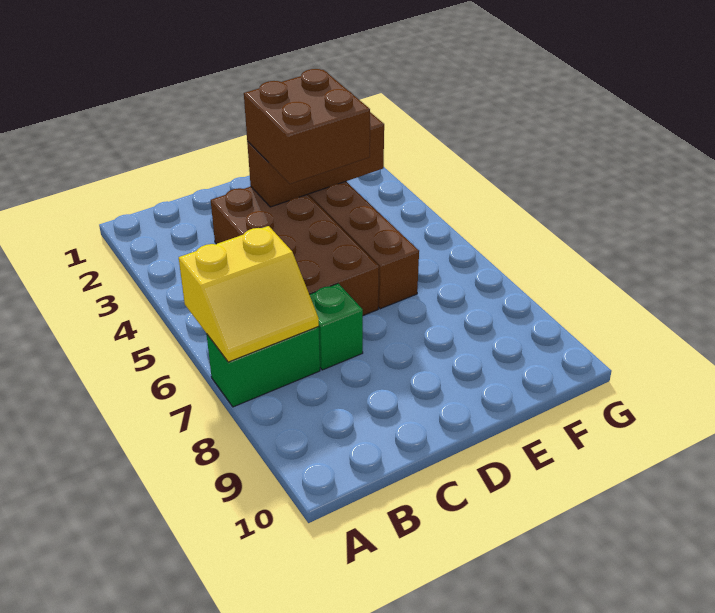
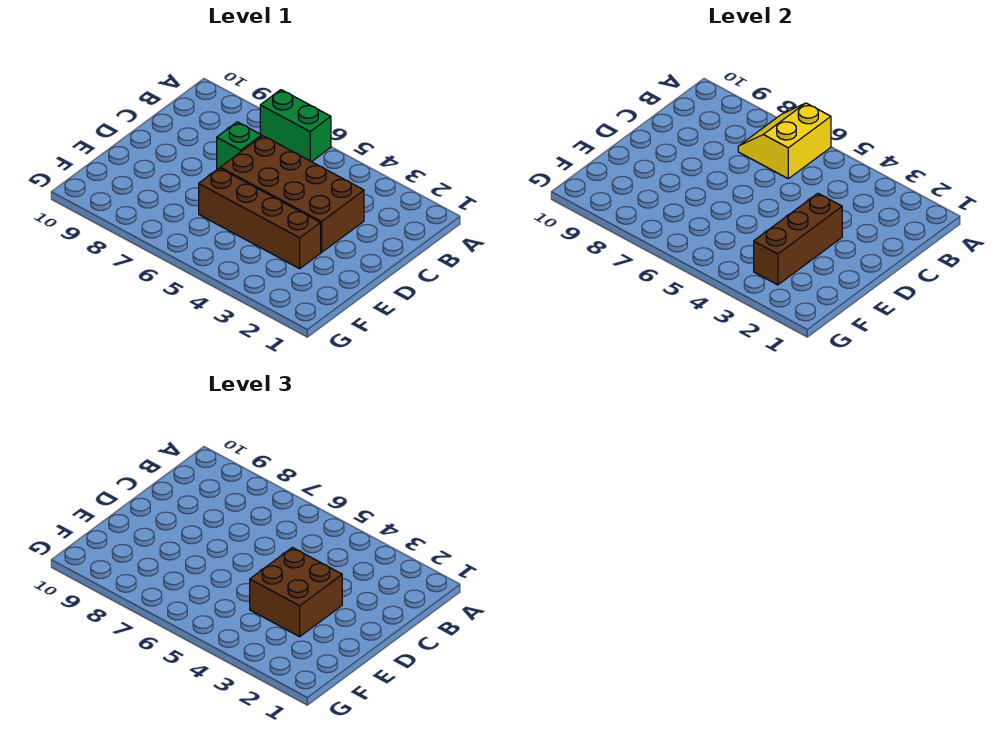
green brick A7:B7 level 1 -> green brick A6:A7 level 1

